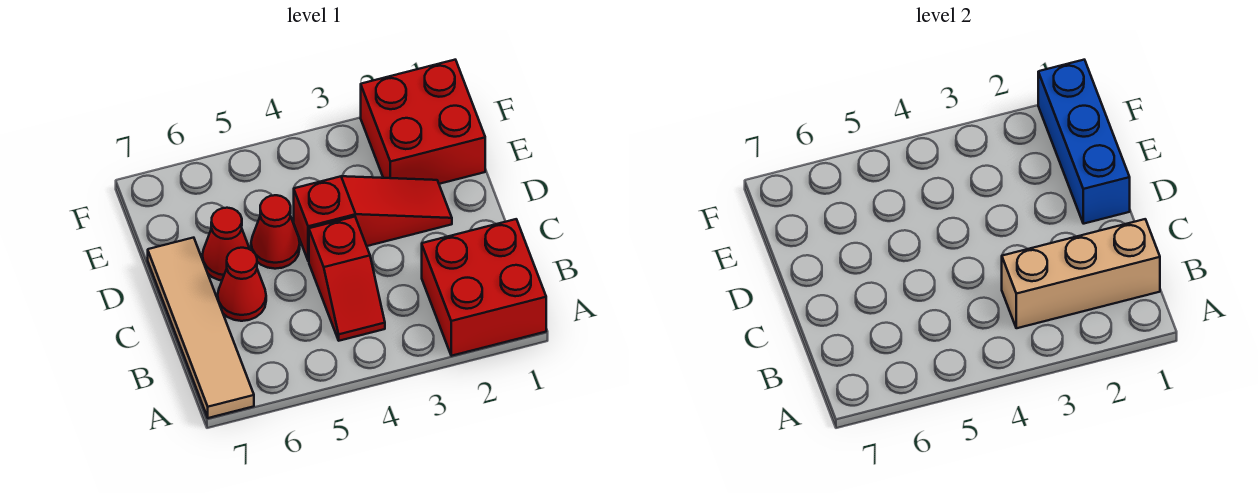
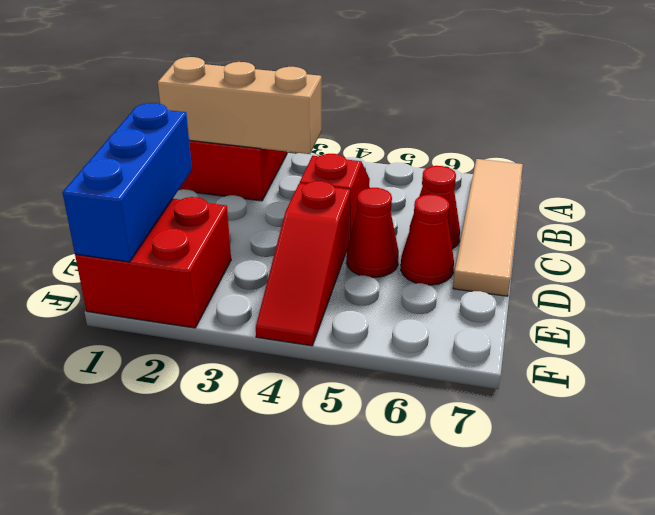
red slope D2:D4 level 1 top 4 -> red slope D4:F4 level 1 top D

